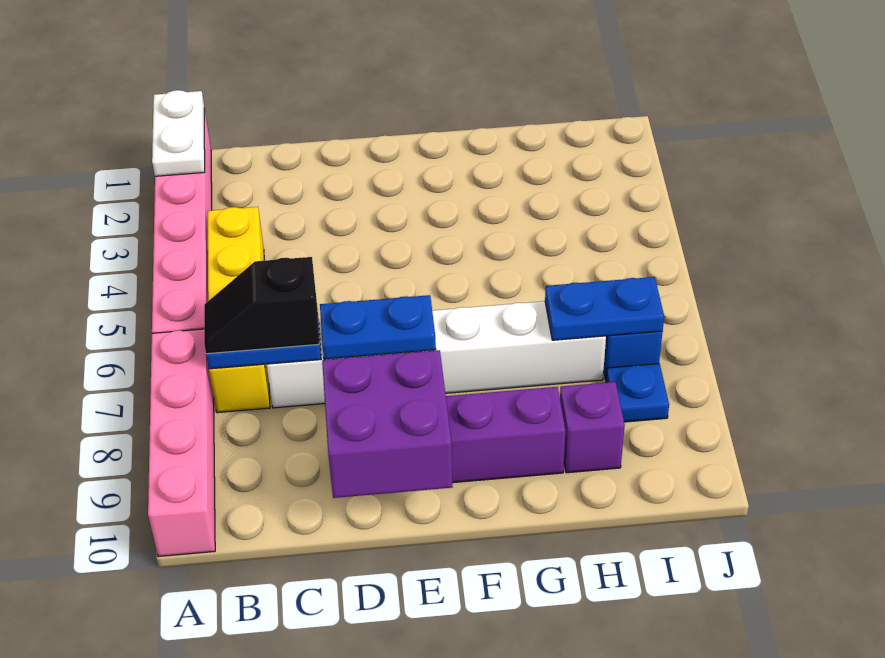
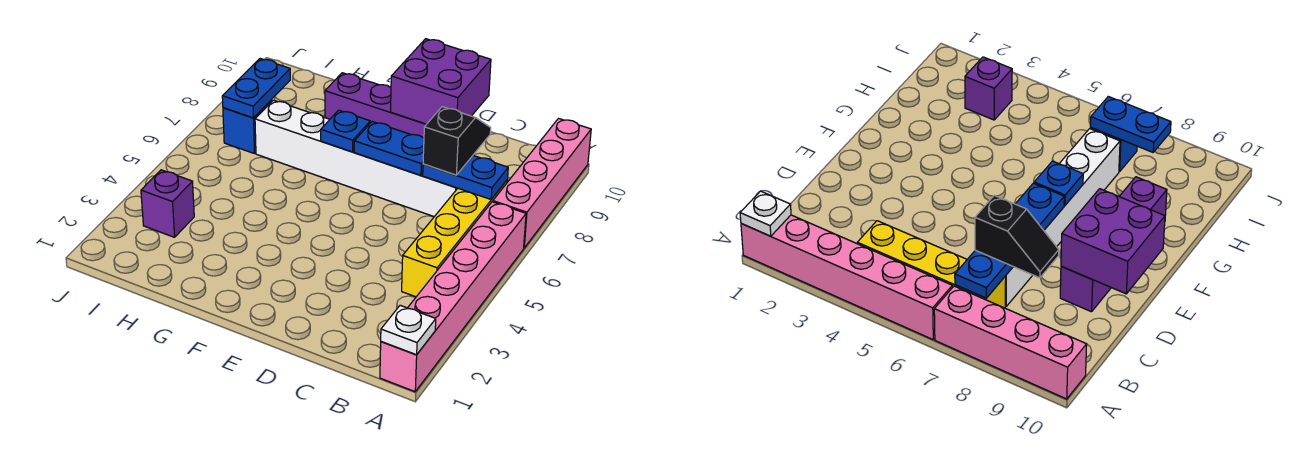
white plate A1:A2 level 2 -> white plate A1 level 2
black slope B7:C7 level 3 top C -> black slope C7:C8 level 3 top 7
blue plate H7:I7 level 2 -> blue plate I7:I8 level 2
purple brick H9 level 1 -> purple brick I3 level 1
blue plate I8 level 1 -> blue plate F7 level 2

